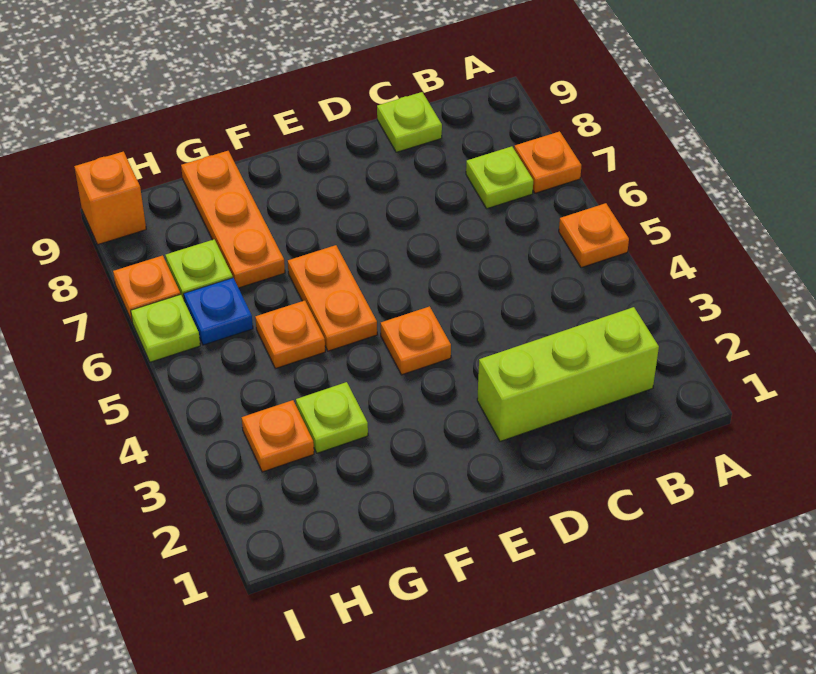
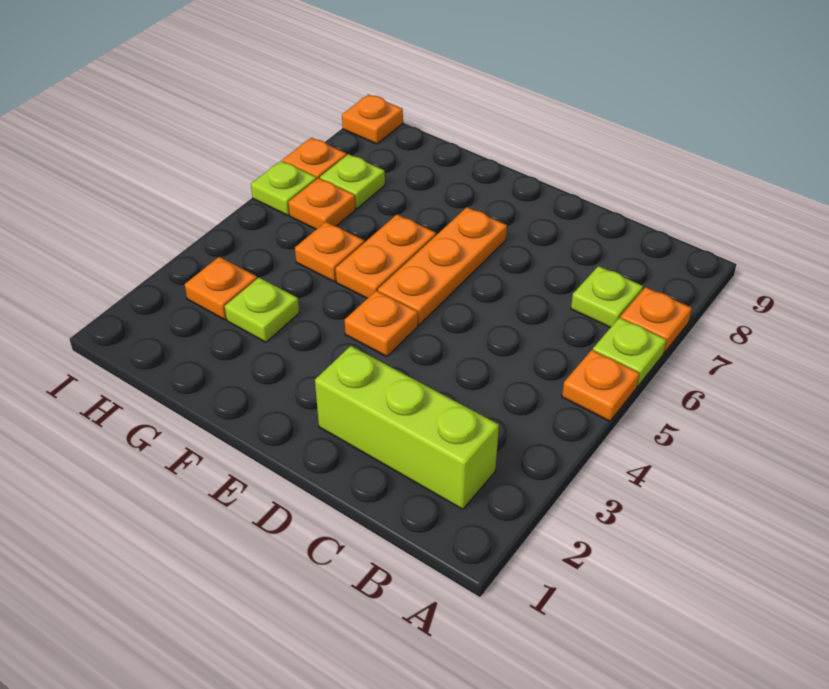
lime plate C9 level 1 -> lime plate A6 level 1
orange plate G7:G9 level 1 -> orange plate E5:E7 level 1
blue plate H6 level 1 -> orange plate H6 level 1
orange brick I9 level 1 -> orange plate I9 level 1

